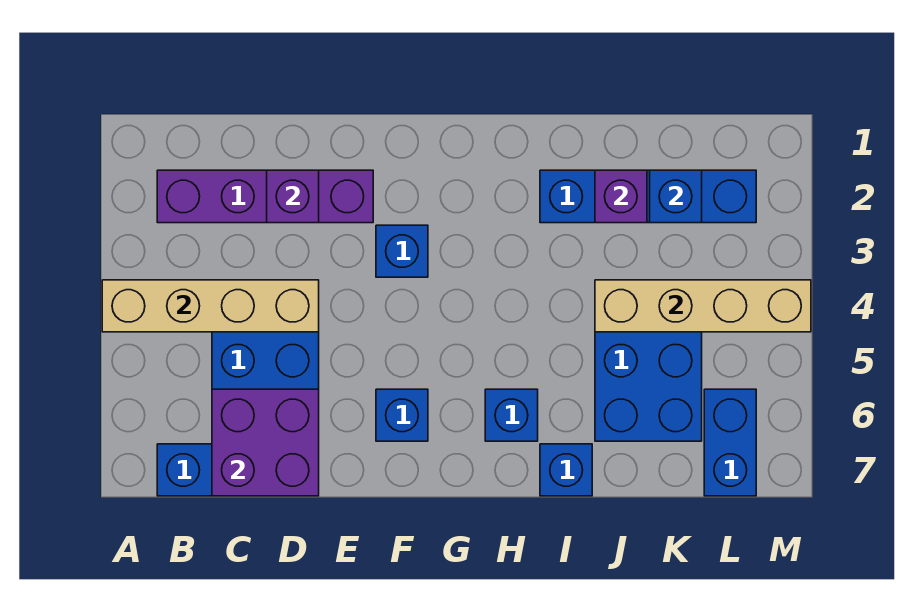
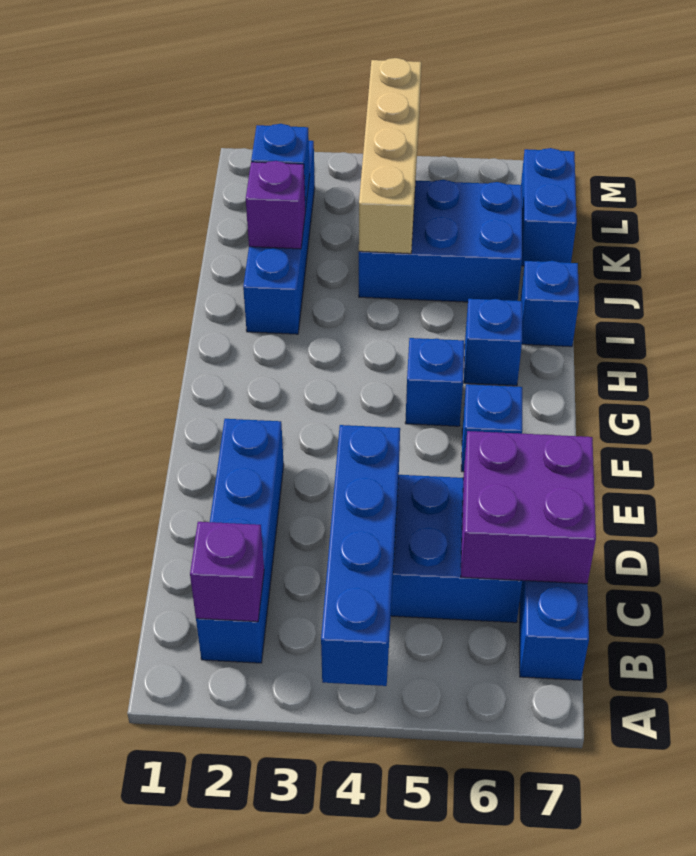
tan brick A4:D4 level 2 -> blue brick A4:D4 level 2
purple brick B2:E2 level 1 -> blue brick B2:E2 level 1
purple brick D2 level 2 -> purple brick B2 level 2
blue brick F3 level 1 -> blue brick G5 level 1
blue brick L6:L7 level 1 -> blue brick K7:L7 level 1

